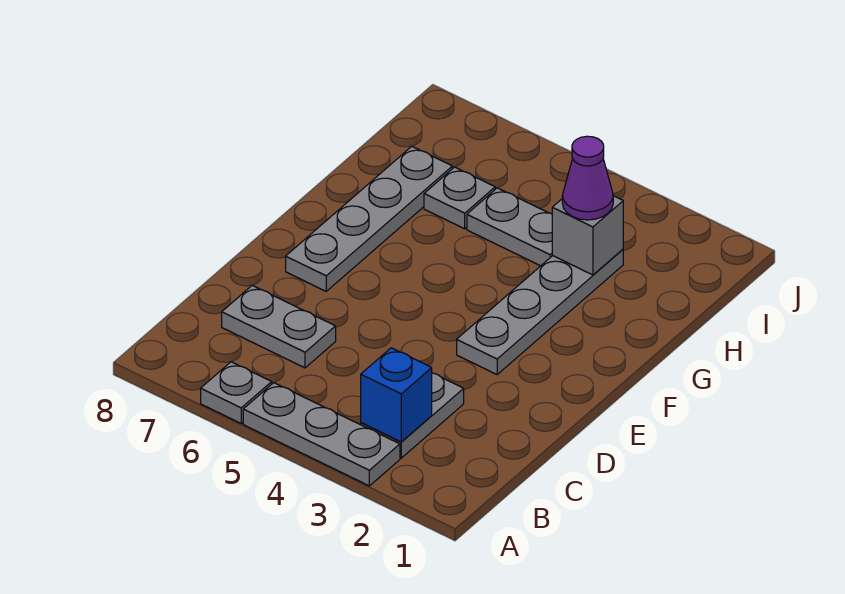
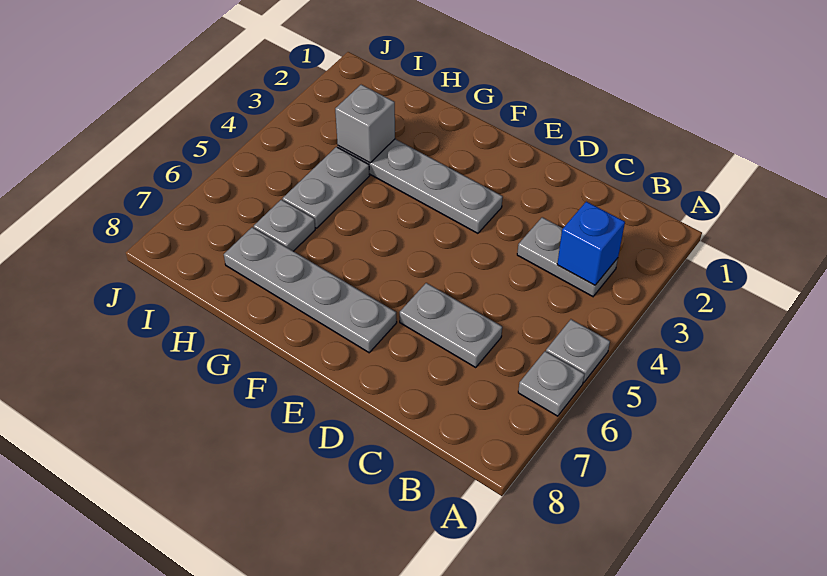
grey plate A3:A5 level 1 -> grey plate A5 level 1
grey plate C6:C7 level 1 -> grey plate C6:D6 level 1
purple cone H3 level 3 -> none

